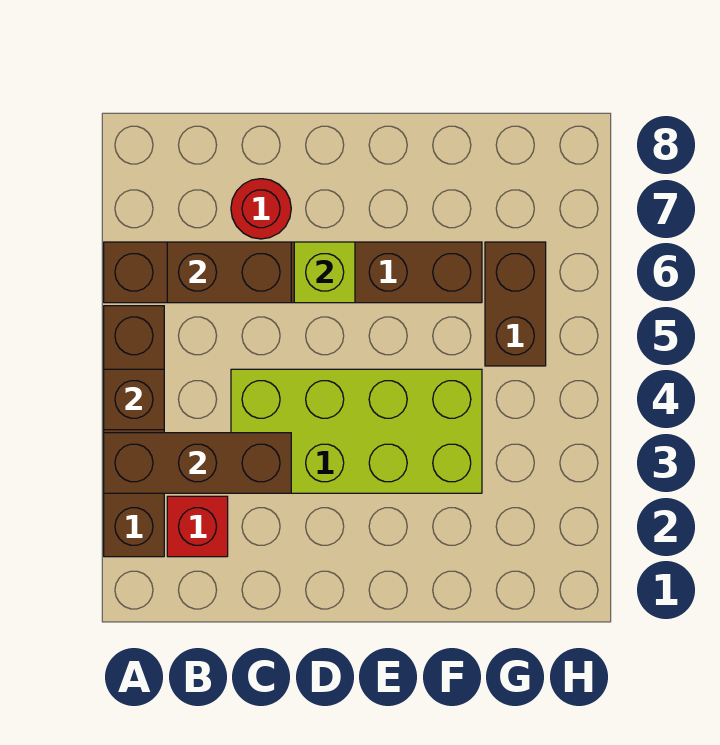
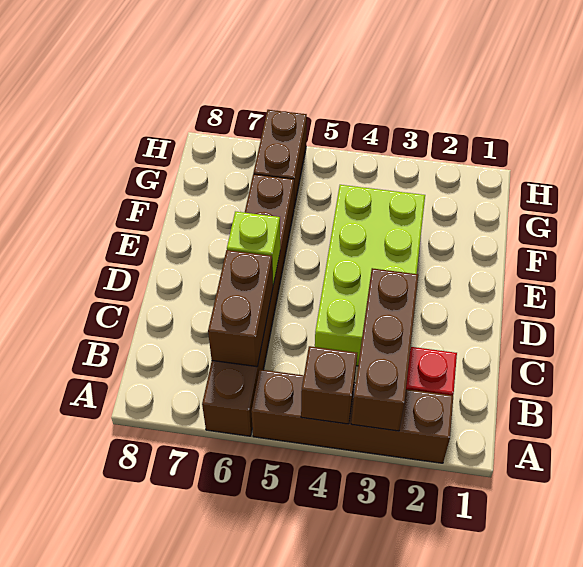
red round brick C7 level 1 -> none
brown brick G5:G6 level 1 -> brown brick G6:H6 level 1

